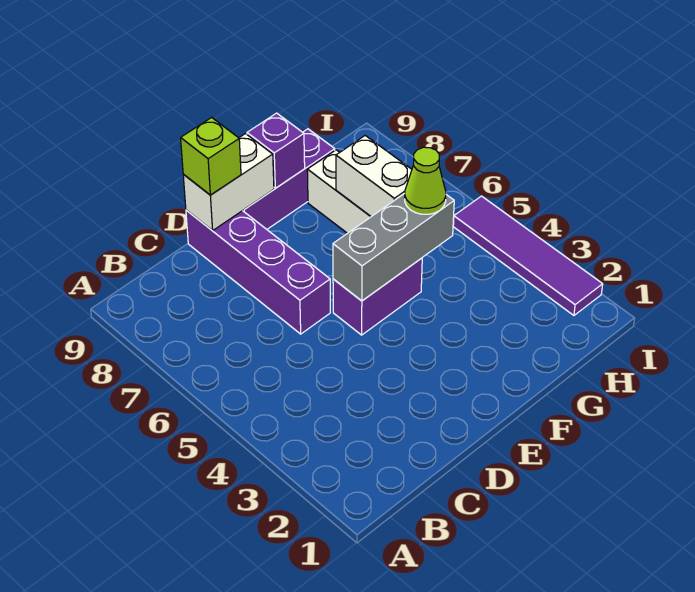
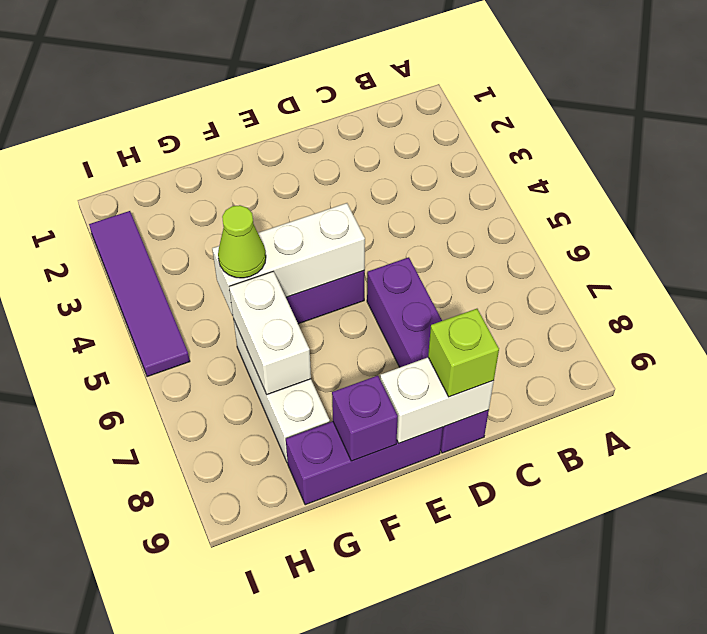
grey brick E5:G5 level 2 -> white brick E5:G5 level 2

